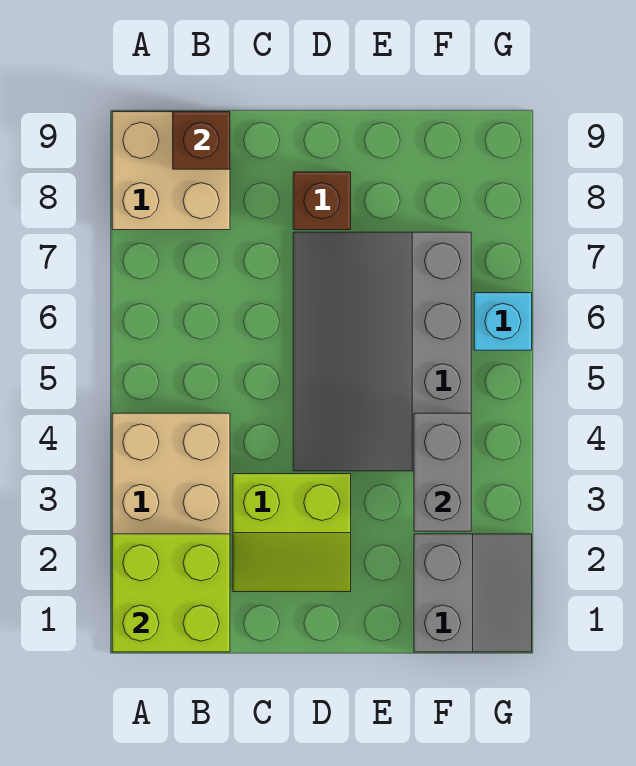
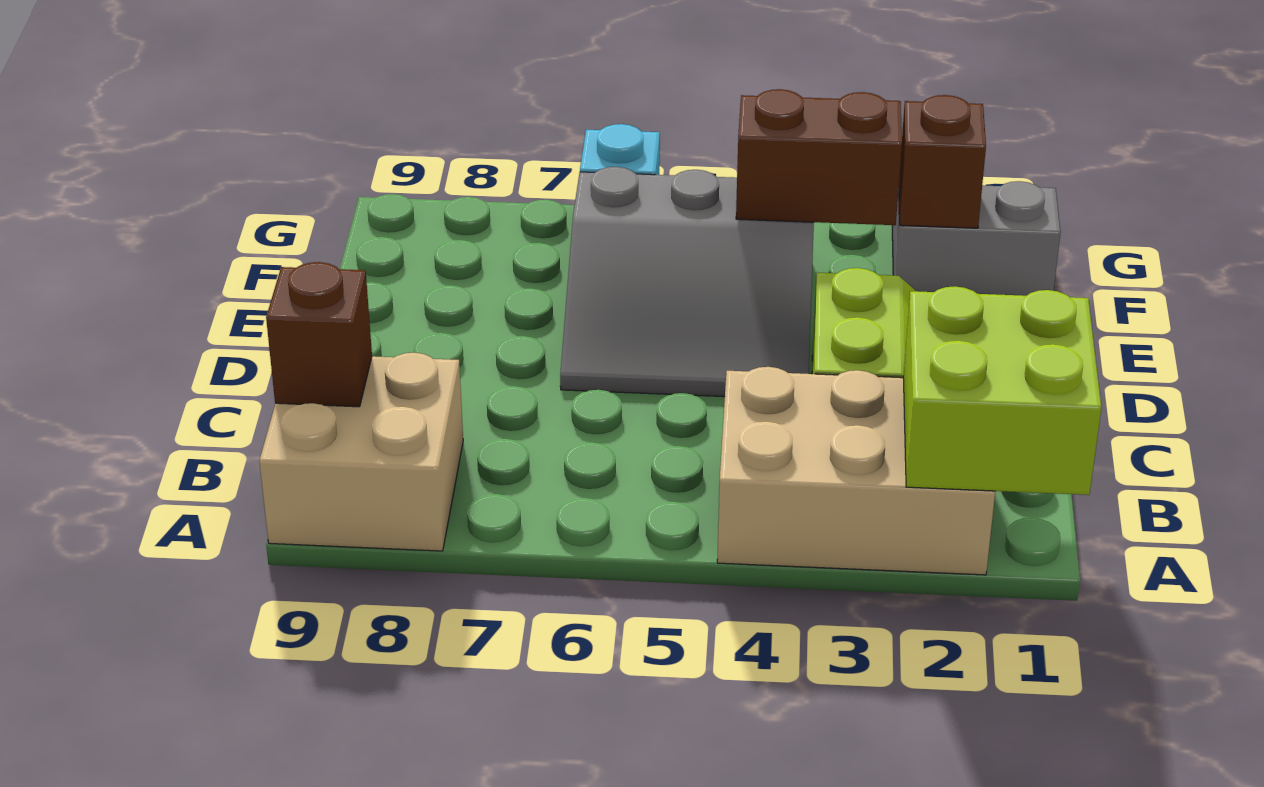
grey slope D4:F7 level 1 top F -> grey slope D4:F6 level 1 top F
brown brick D8 level 1 -> brown brick F2 level 2
grey brick F3:F4 level 2 -> brown brick F3:F4 level 2

